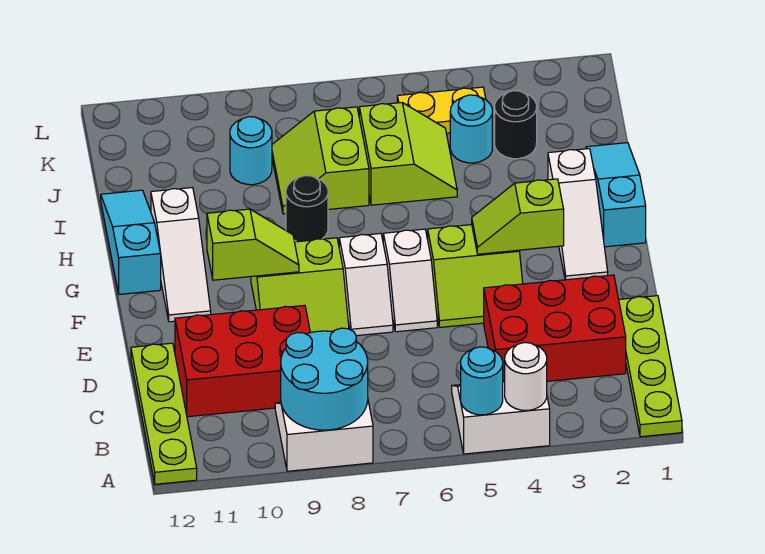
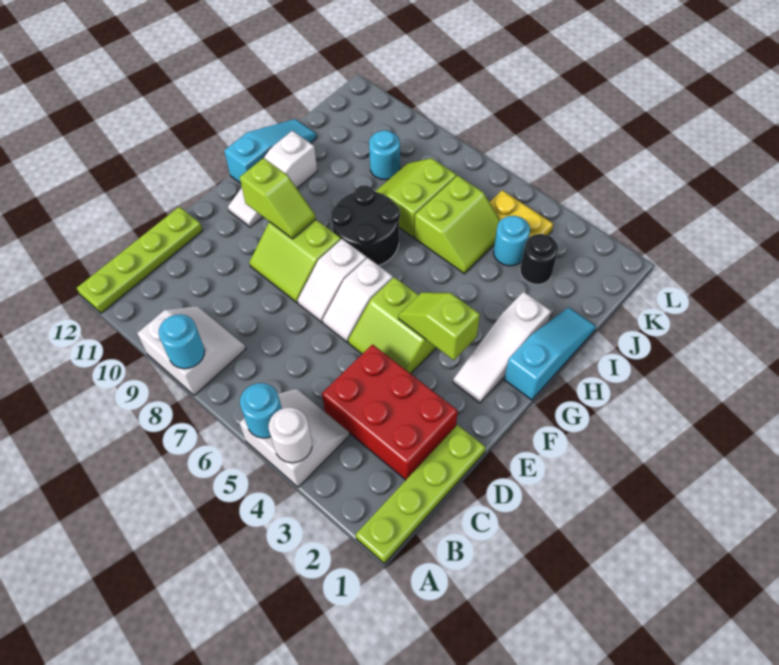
cyan round brick A8:B9 level 2 -> cyan round brick A8 level 2
red brick C9:D11 level 1 -> none
black round brick H8 level 1 -> black round brick G7:H8 level 1

